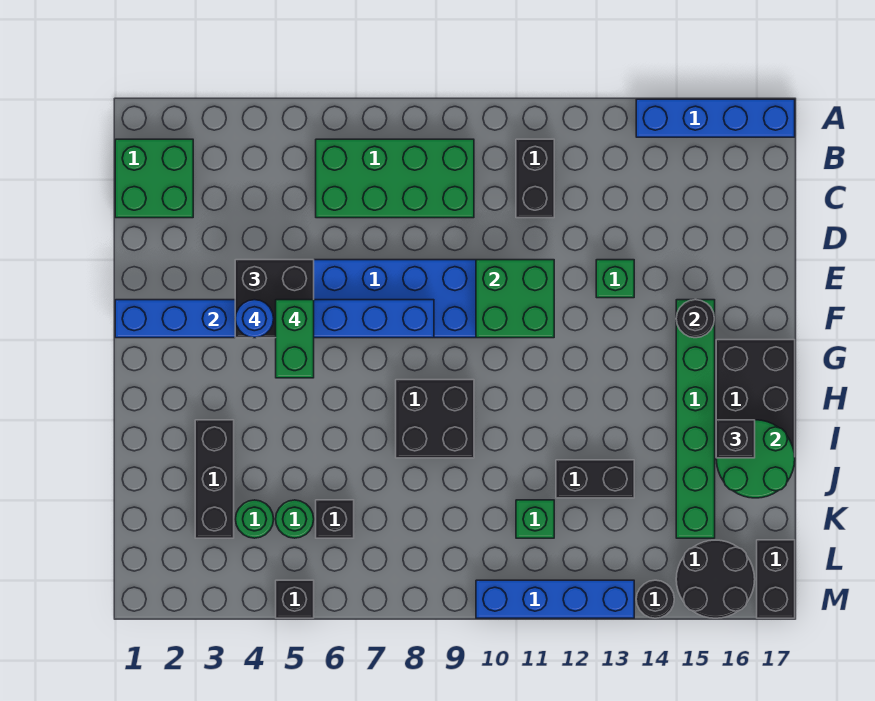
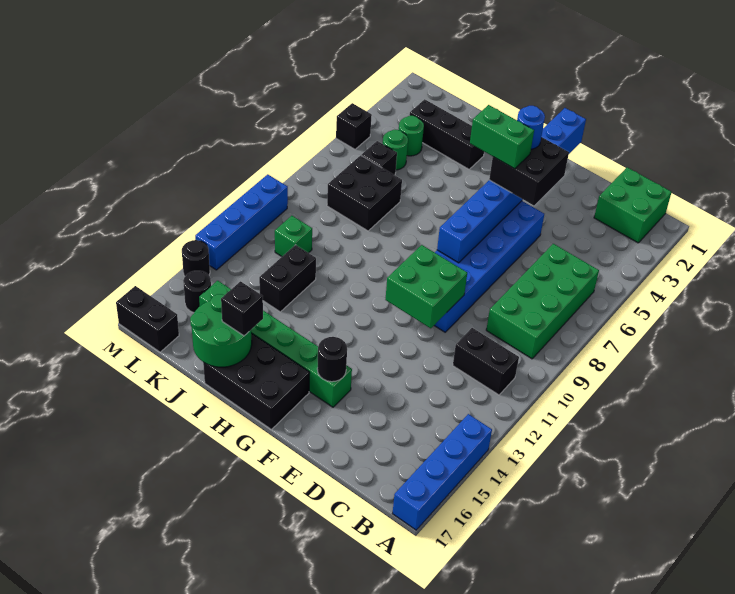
green brick E13 level 1 -> none
black brick H8:I9 level 1 -> black brick J7:K8 level 1
black round brick L15:M16 level 1 -> black round brick L15 level 1

